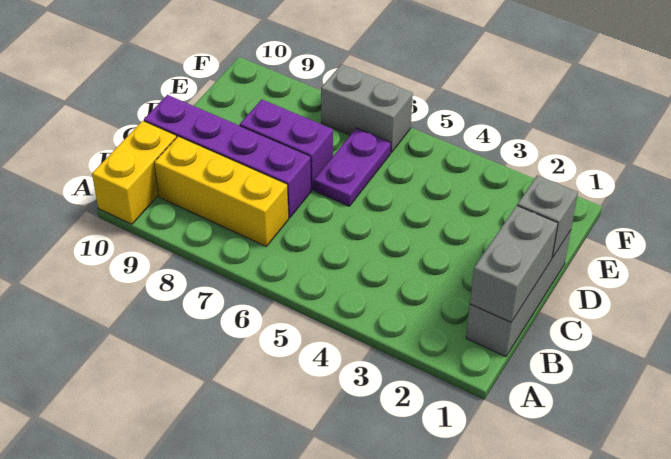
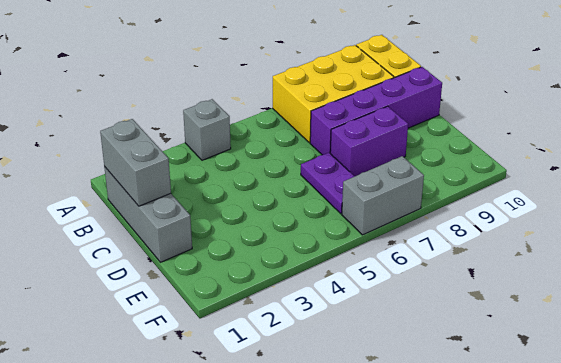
yellow brick B7:B9 level 1 -> yellow brick A7:B9 level 1
grey brick D1 level 2 -> grey brick A4 level 1

